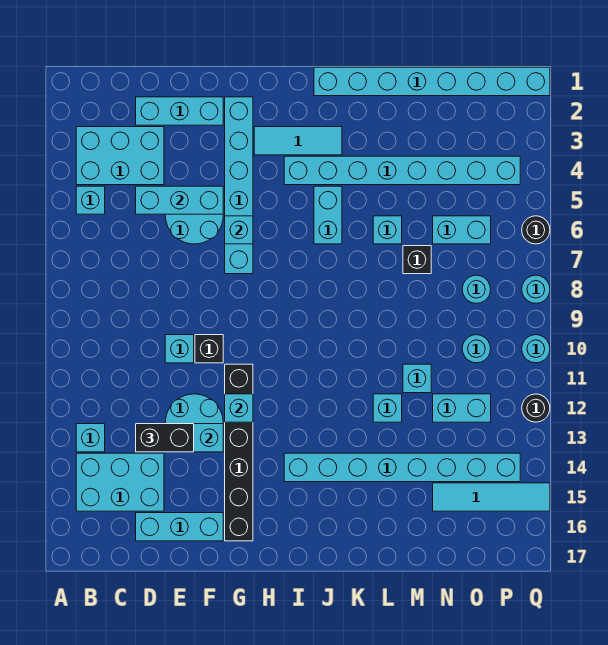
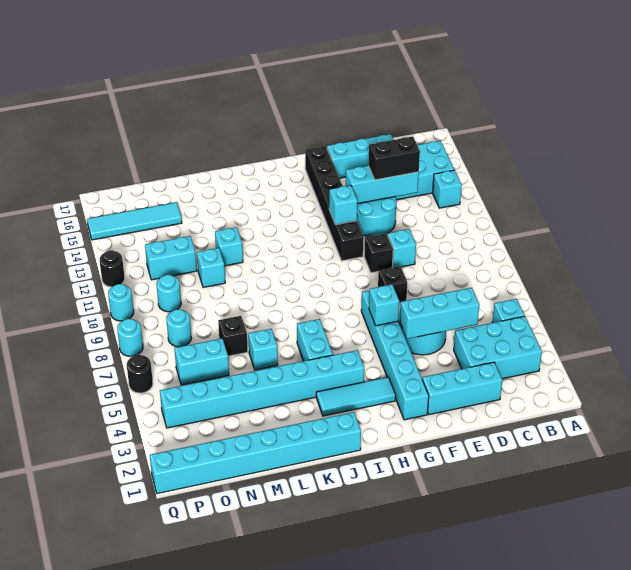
none -> black brick F8 level 1
cyan brick I14:P14 level 1 -> none

